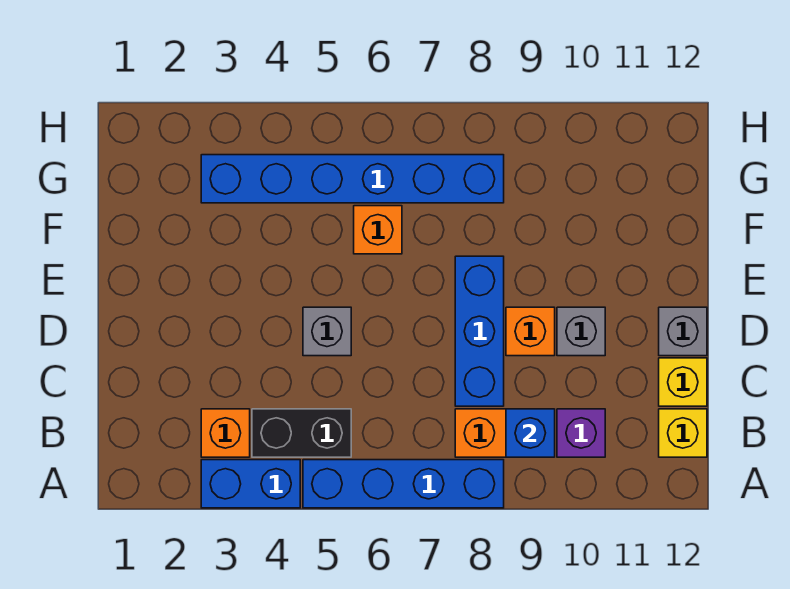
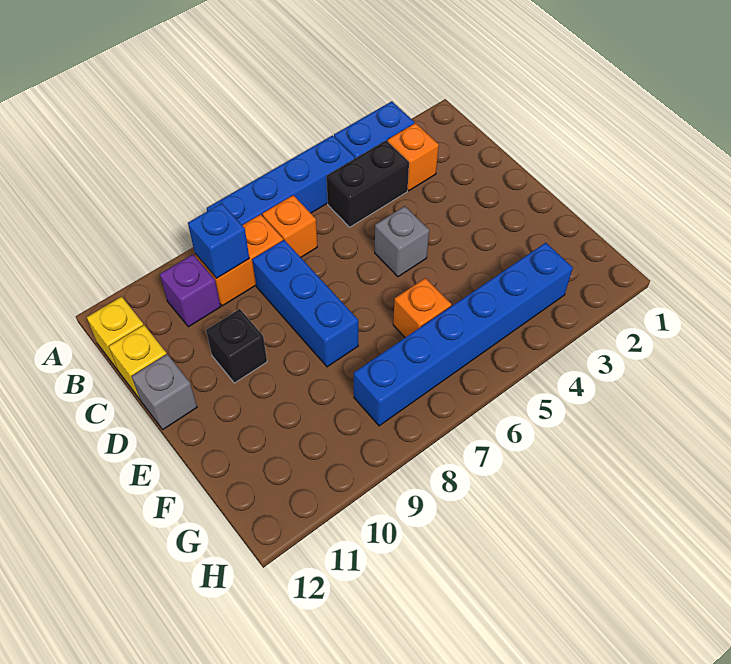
orange brick D9 level 1 -> orange brick B7 level 1
grey brick D10 level 1 -> black brick D10 level 1

